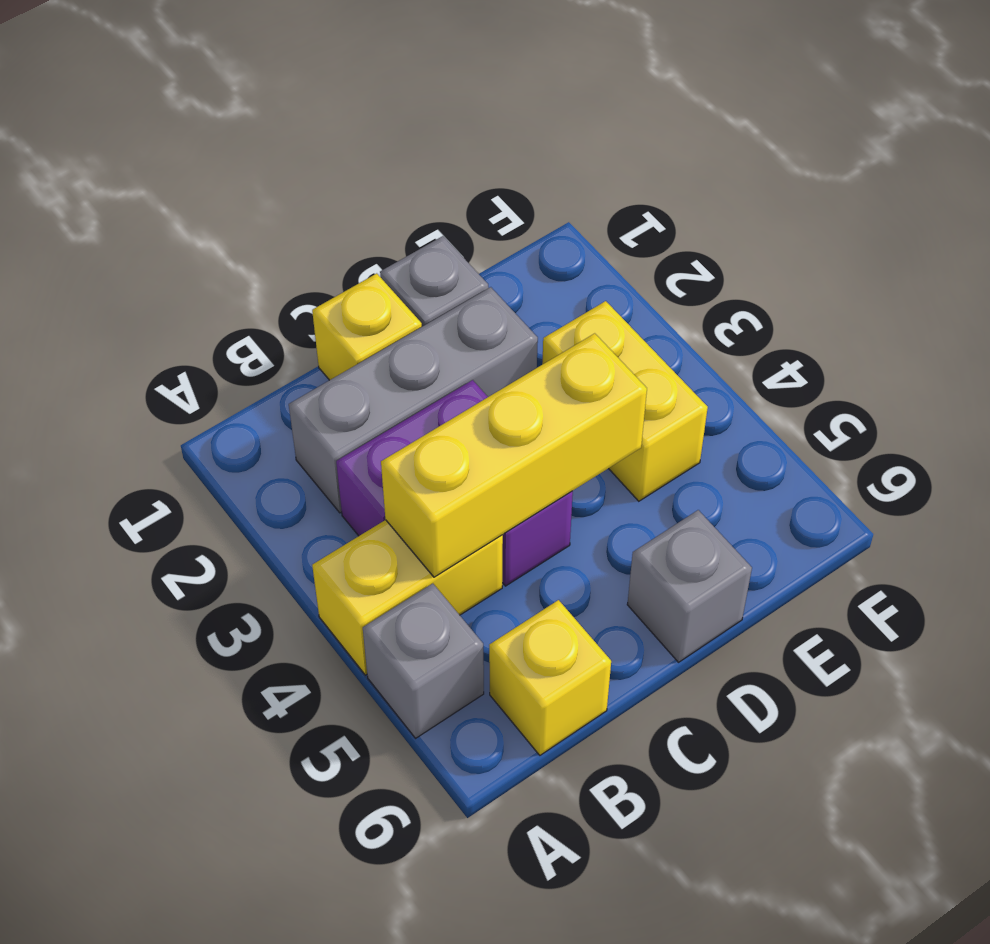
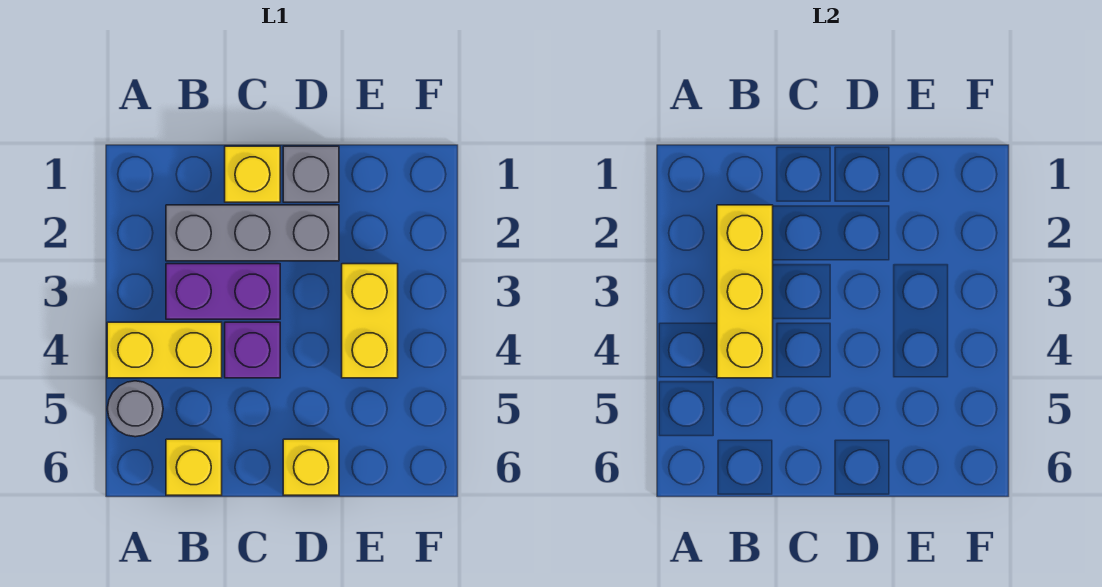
grey brick A5 level 1 -> grey round brick A5 level 1
yellow brick B4:D4 level 2 -> yellow brick B2:B4 level 2
grey brick D6 level 1 -> yellow brick D6 level 1

